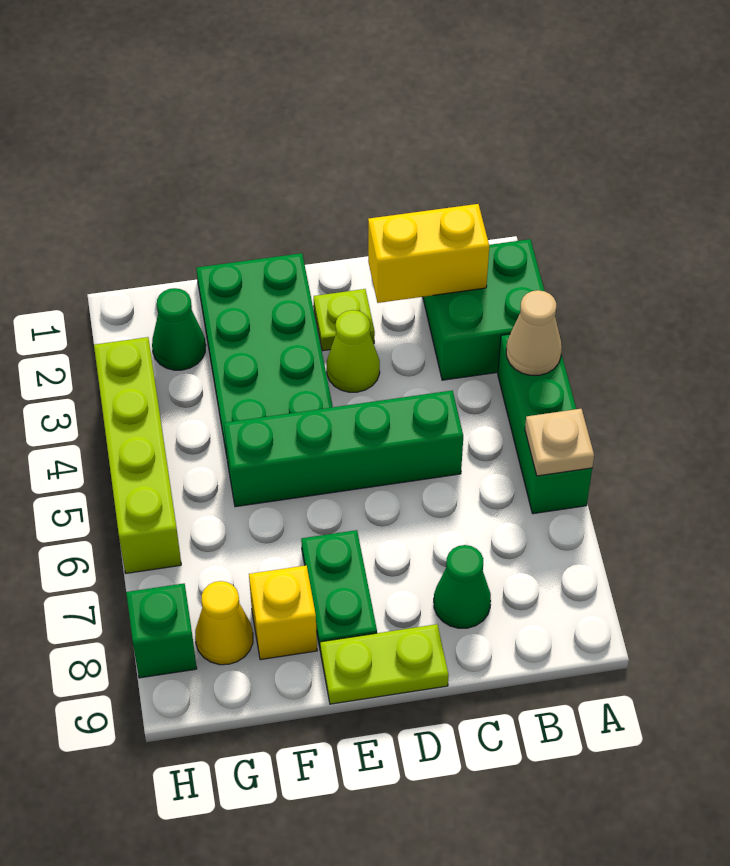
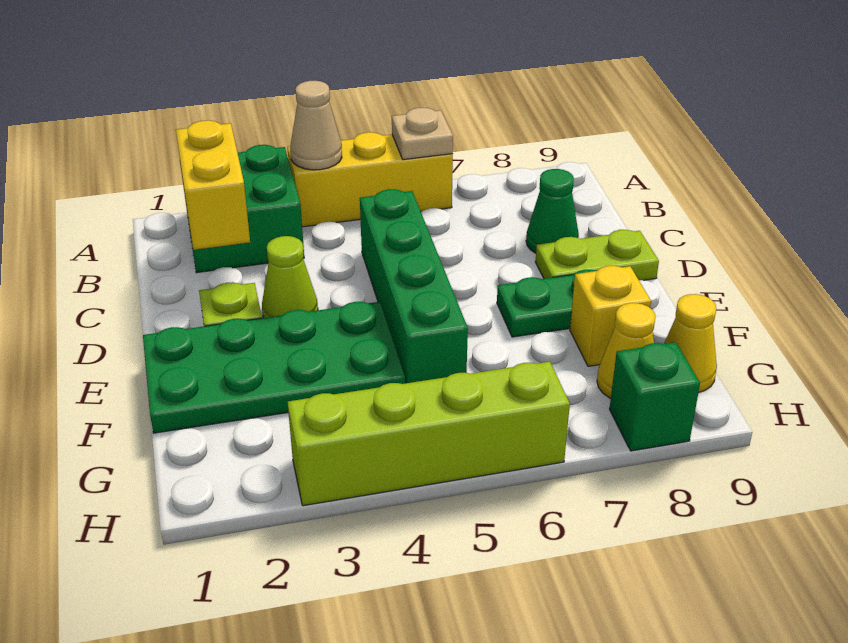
green brick A4:A6 level 1 -> yellow brick A4:A6 level 1
lime plate D9:E9 level 1 -> lime plate D8:D9 level 1
green cone G2 level 1 -> none
none -> yellow cone G9 level 1

